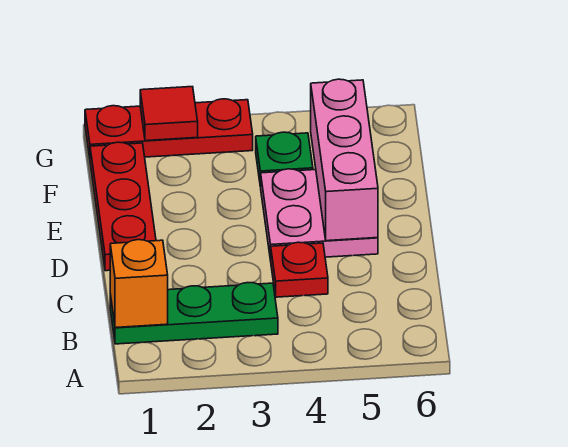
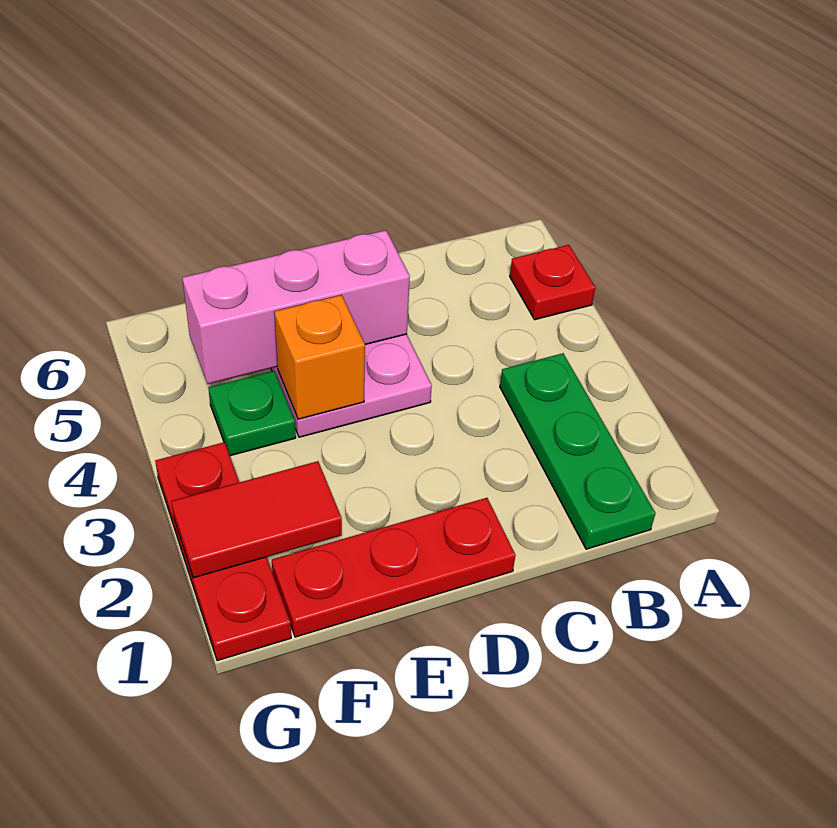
orange brick B1 level 2 -> orange brick E4 level 2
red plate C4 level 1 -> red plate A5 level 1
red tile G2 level 2 -> red tile F2:G2 level 2

